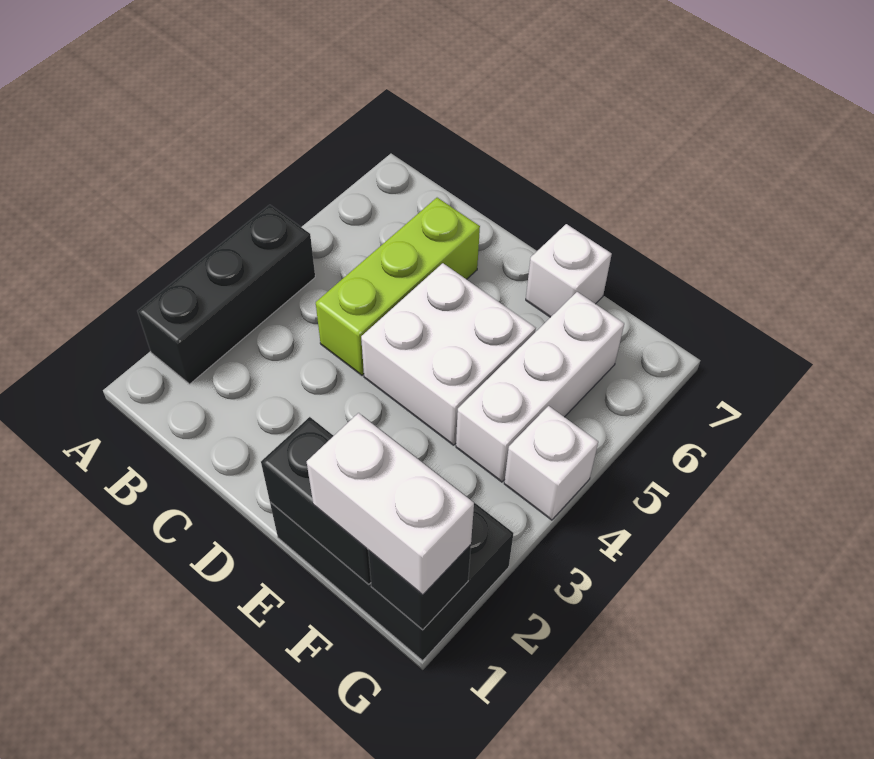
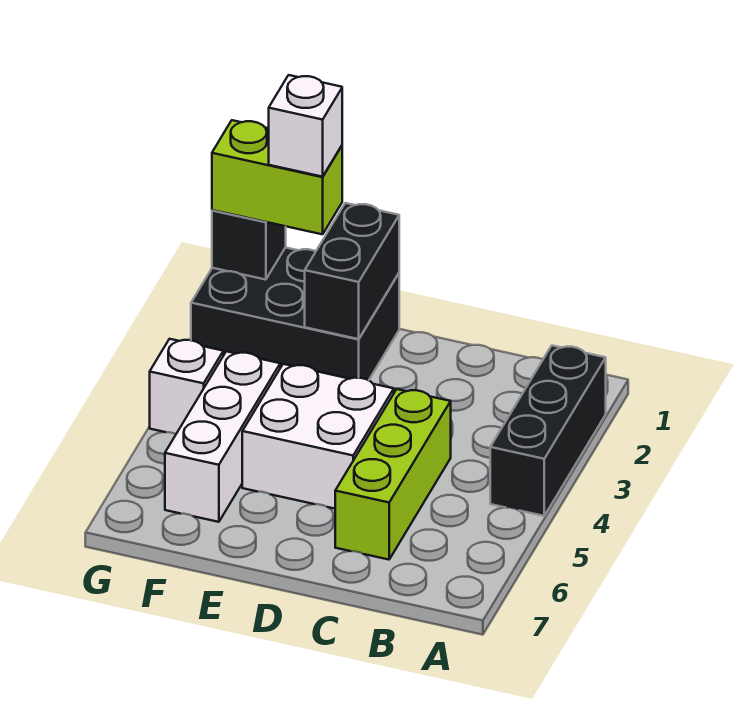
black brick E1:F1 level 2 -> black brick E1:E2 level 2
white brick E7 level 1 -> white brick F1 level 4
white brick F1:G1 level 3 -> lime brick F1:G1 level 3

